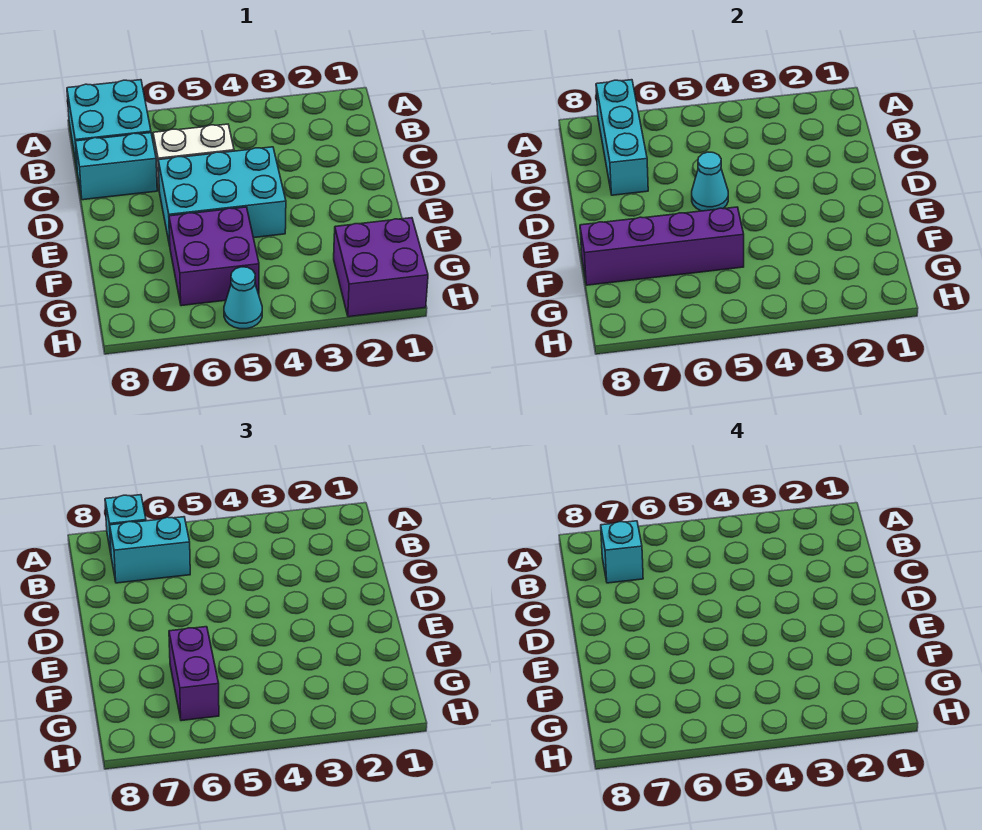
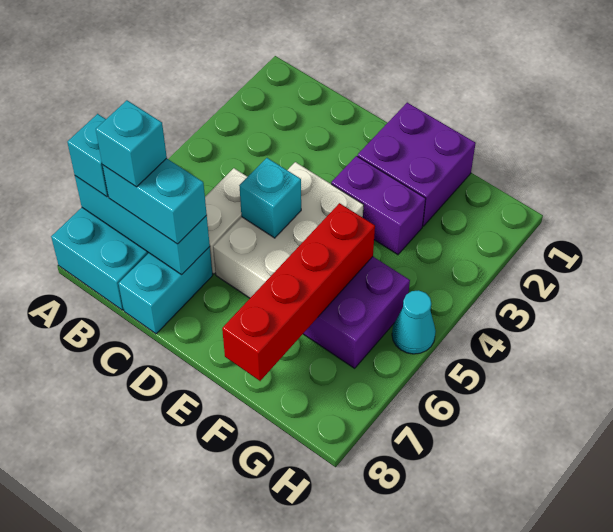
cyan brick B6:B7 level 3 -> cyan brick B7:C7 level 3
cyan brick D4:E6 level 1 -> white brick D4:E6 level 1
cyan cone D5 level 2 -> cyan brick D5 level 2
purple brick F5:F8 level 2 -> red brick F5:F8 level 2
purple brick F6:G6 level 3 -> purple brick E3:F3 level 1
purple brick G1:H2 level 1 -> purple brick E1:F2 level 1

